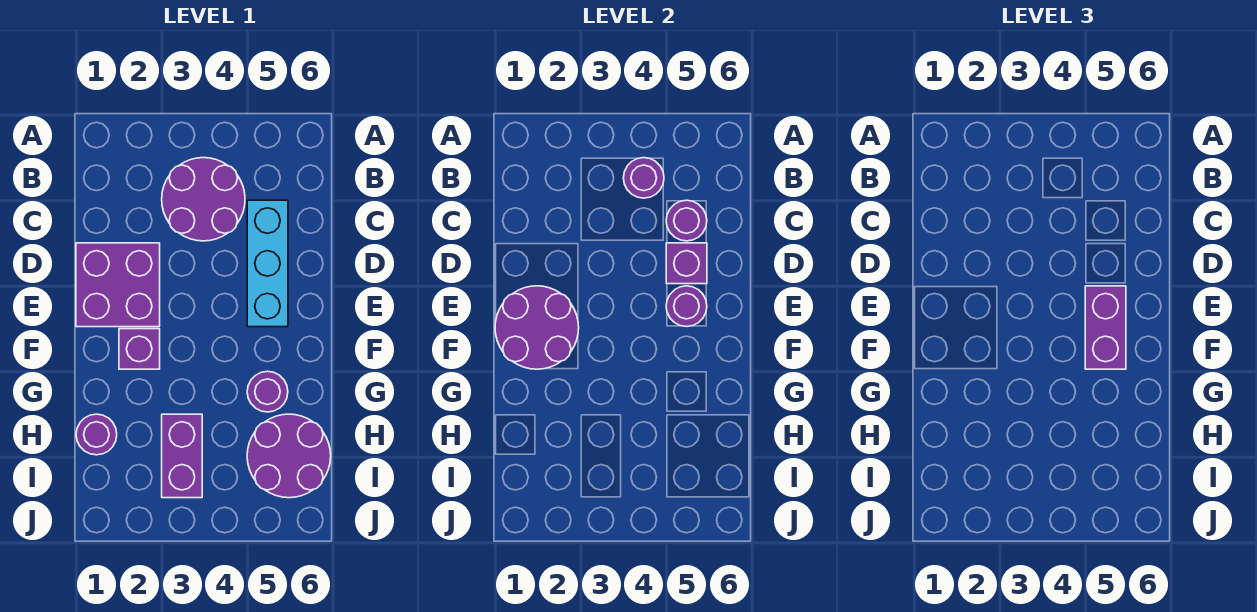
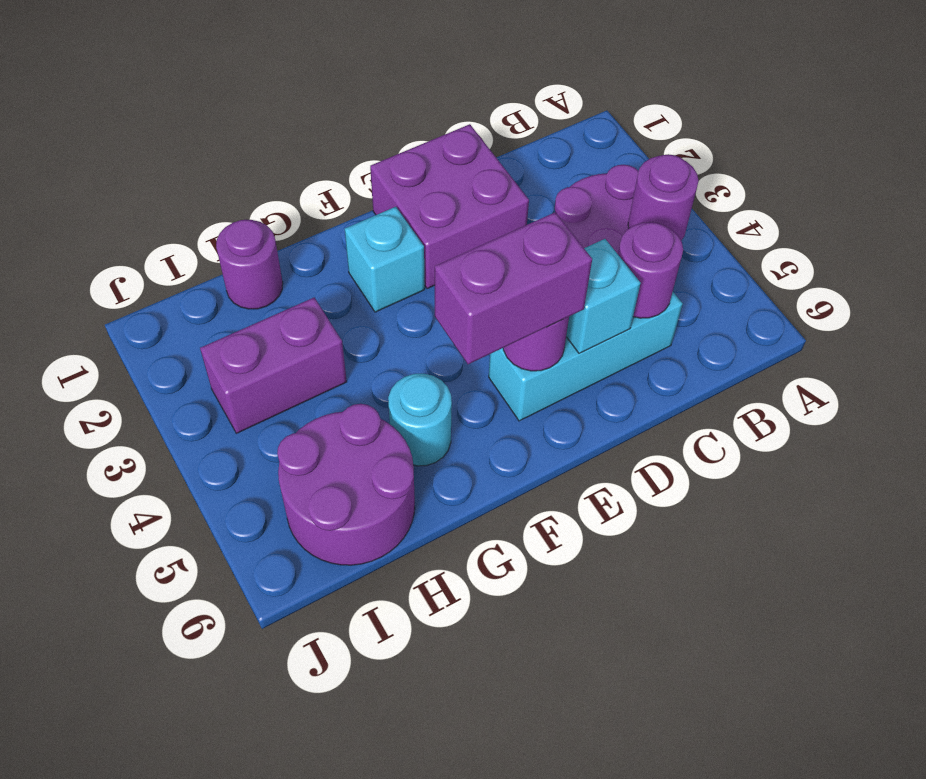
purple brick D5 level 2 -> cyan brick D5 level 2
purple round brick E1:F2 level 2 -> none
purple brick F2 level 1 -> cyan brick F2 level 1
purple round brick G5 level 1 -> cyan round brick G5 level 1

